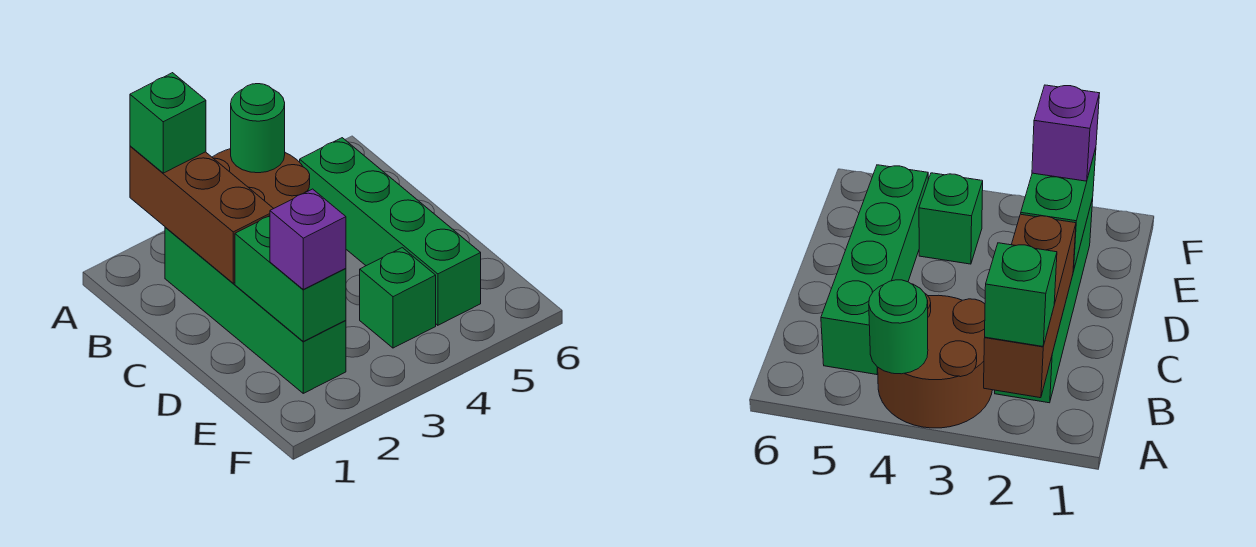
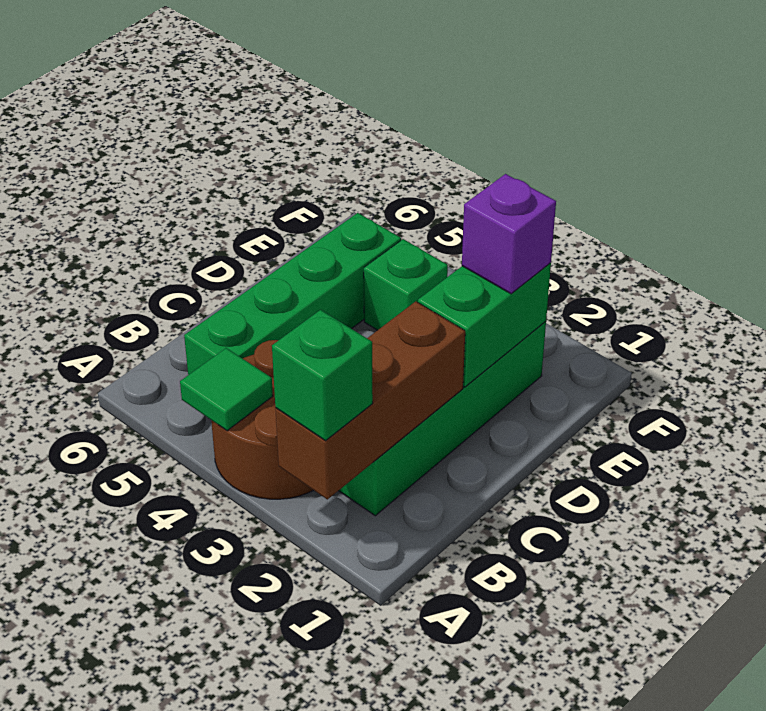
green round brick A4 level 2 -> green tile A4 level 2

